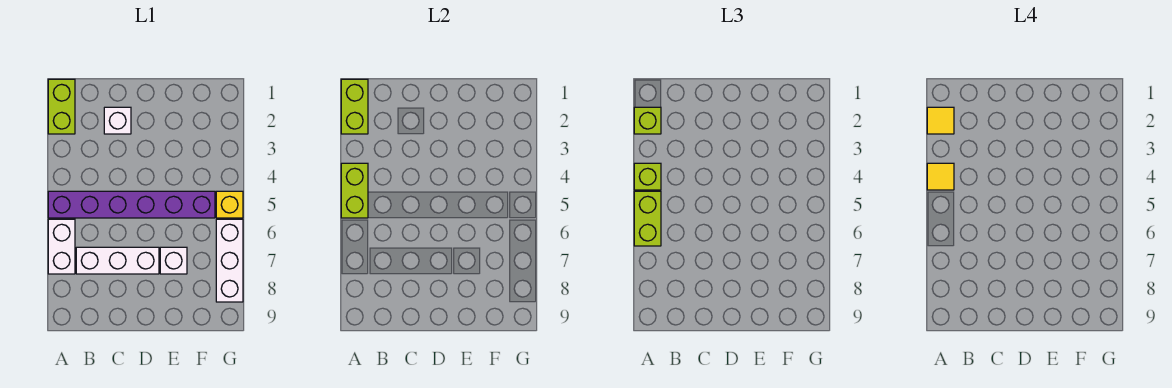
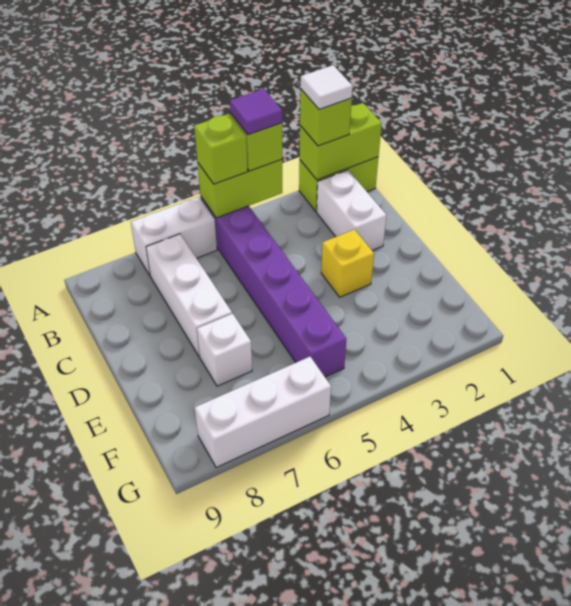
yellow tile A2 level 4 -> white tile A2 level 4
yellow tile A4 level 4 -> purple tile A4 level 4
lime brick A5:A6 level 3 -> lime brick A5 level 3
white brick C2 level 1 -> white brick B2:C2 level 1
yellow brick G5 level 1 -> yellow brick D3 level 1

